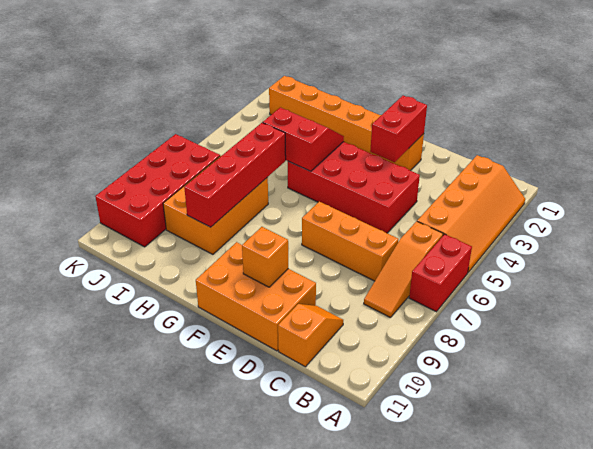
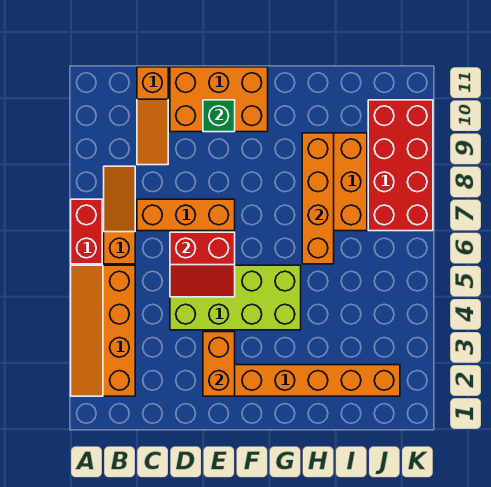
orange slope C10:C11 level 1 top 11 -> orange slope C9:C11 level 1 top 11
red brick D4:G5 level 1 -> lime brick D4:G5 level 1
red brick E2:E3 level 2 -> orange brick E2:E3 level 2
orange brick E10 level 2 -> green brick E10 level 2
red slope G4:H5 level 2 top 5 -> red slope D5:E6 level 2 top 6
red brick H6:H9 level 2 -> orange brick H6:H9 level 2

